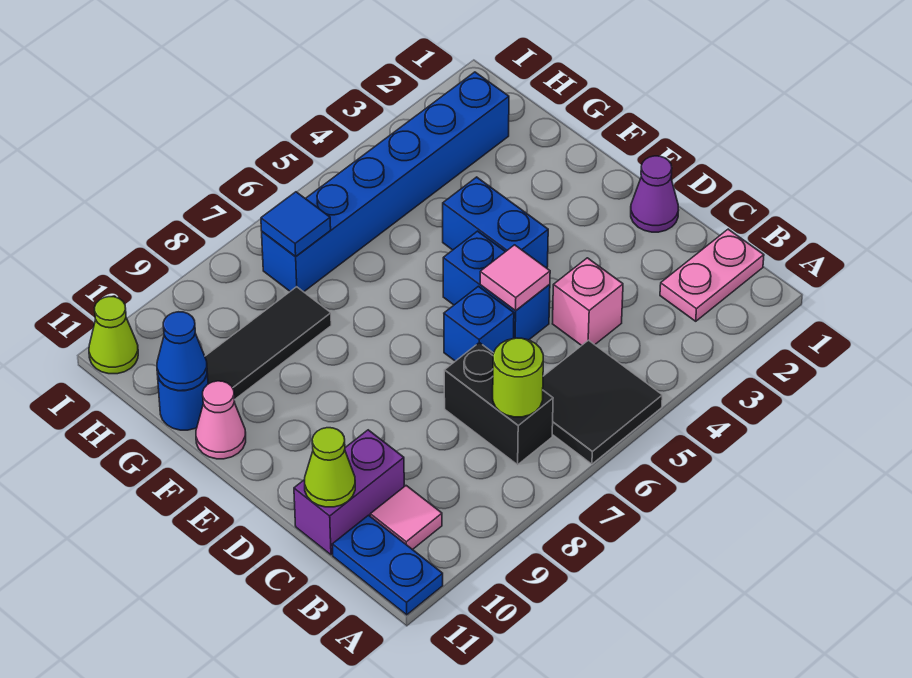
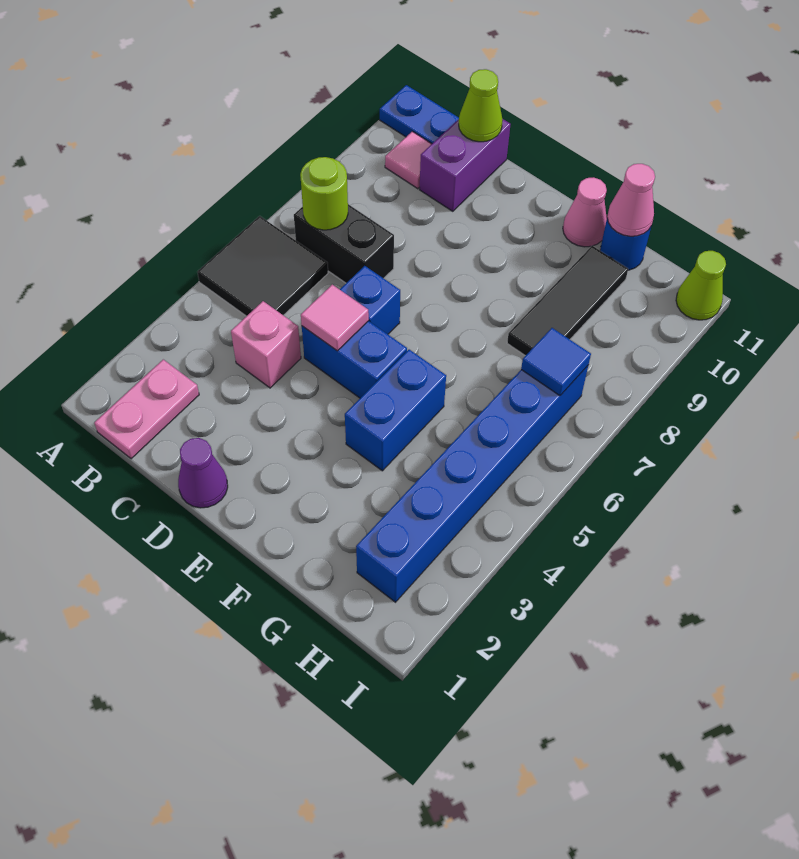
blue brick E4:F4 level 1 -> blue brick F4:F5 level 1
blue cone G11 level 2 -> pink cone G11 level 2

